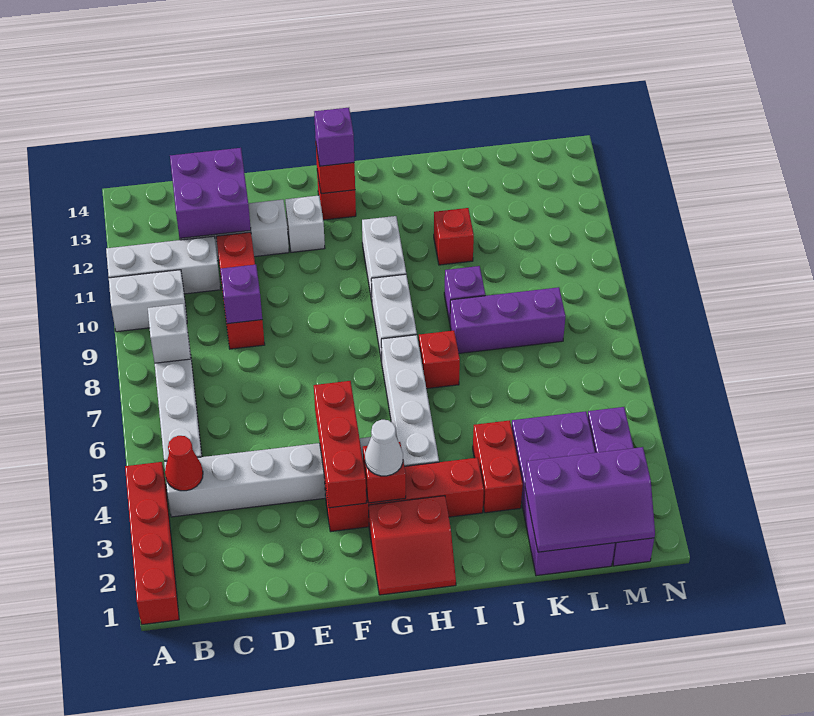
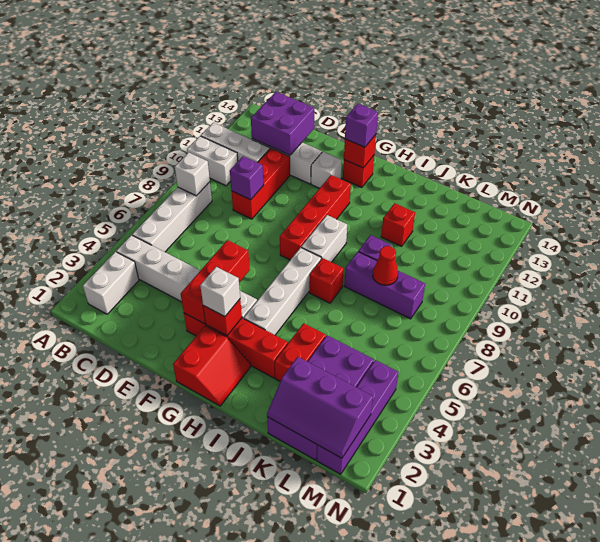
red brick A1:A4 level 1 -> red brick G8:G11 level 1
red cone B4 level 2 -> red cone K8 level 2
red slope G1:H2 level 1 top 2 -> red slope G1:H2 level 1 top G
white cone G3 level 3 -> white brick G3 level 3
white brick H10:H11 level 1 -> white brick B2:B3 level 1

